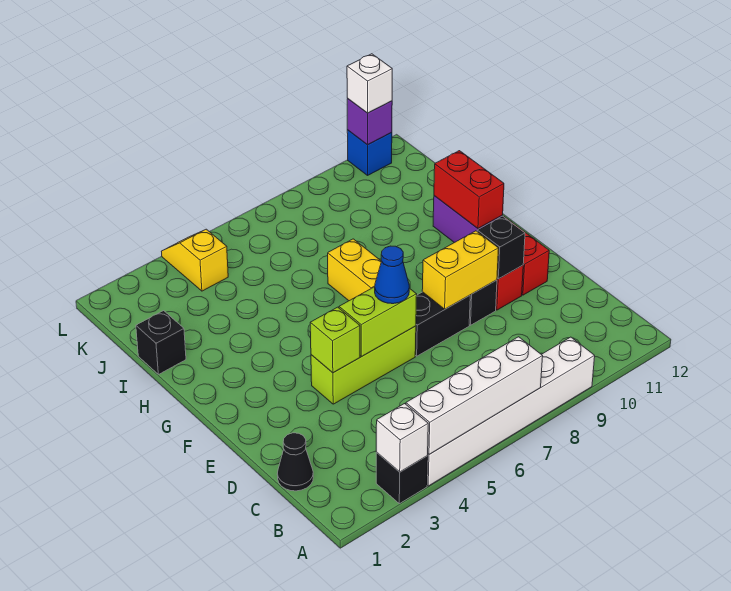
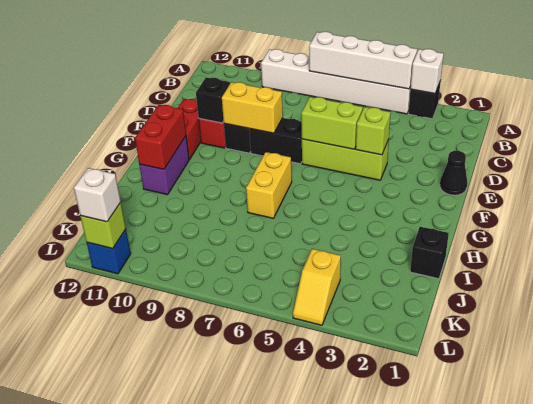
black cone C1 level 1 -> black cone E1 level 1
blue cone E6 level 3 -> none
purple brick L11 level 2 -> lime brick L11 level 2

